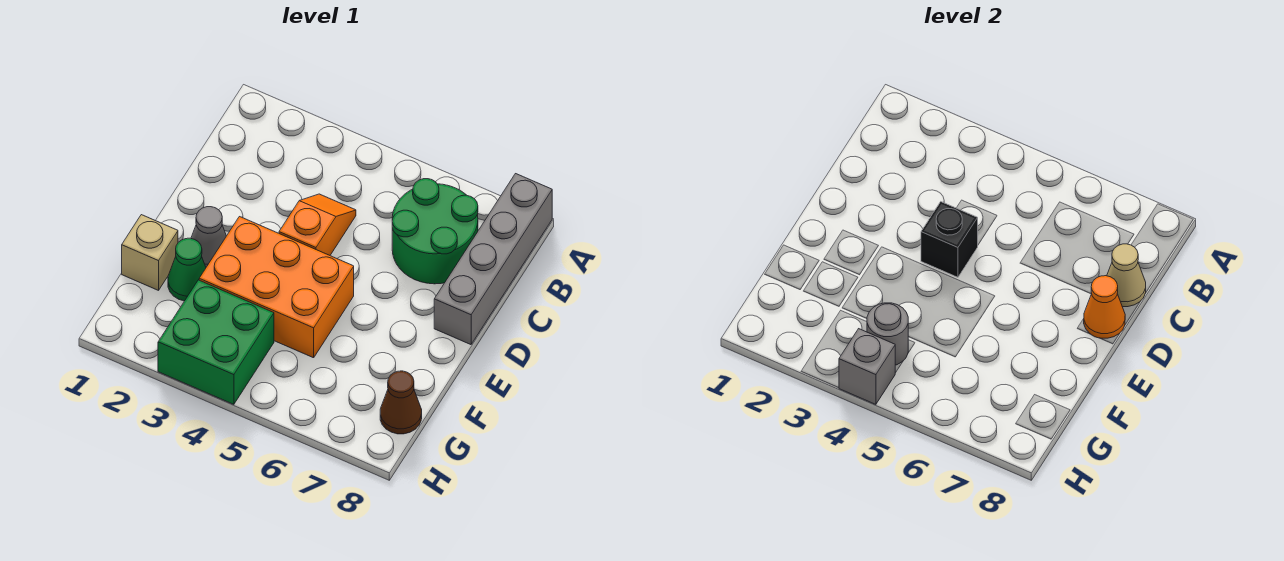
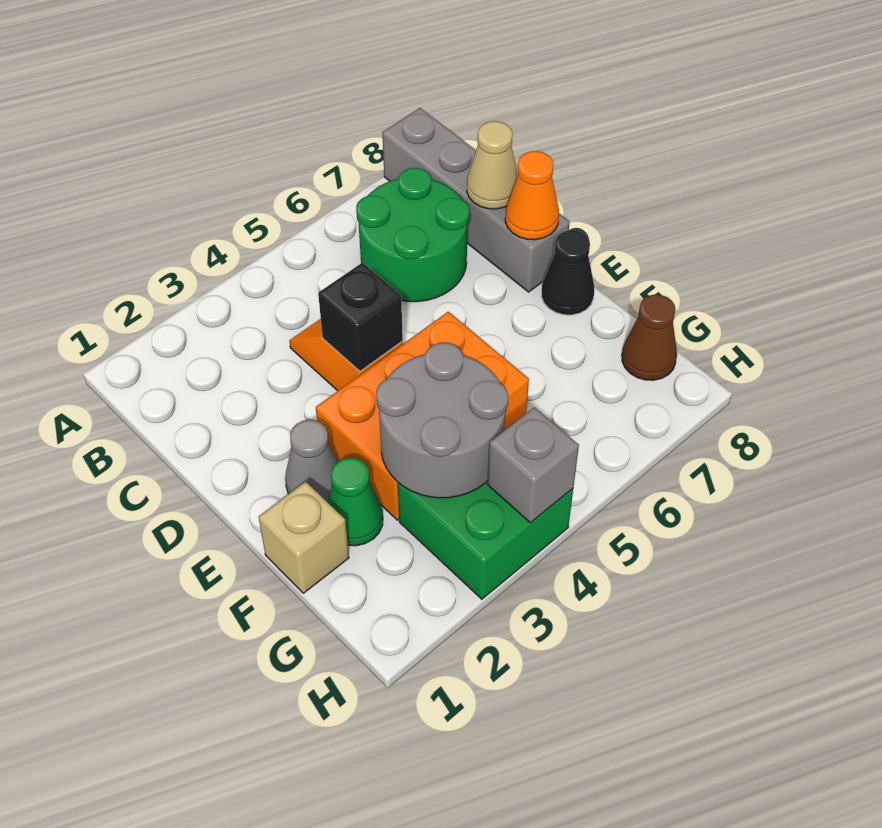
none -> black cone E8 level 1
grey round brick G4 level 2 -> grey round brick F3:G4 level 2

